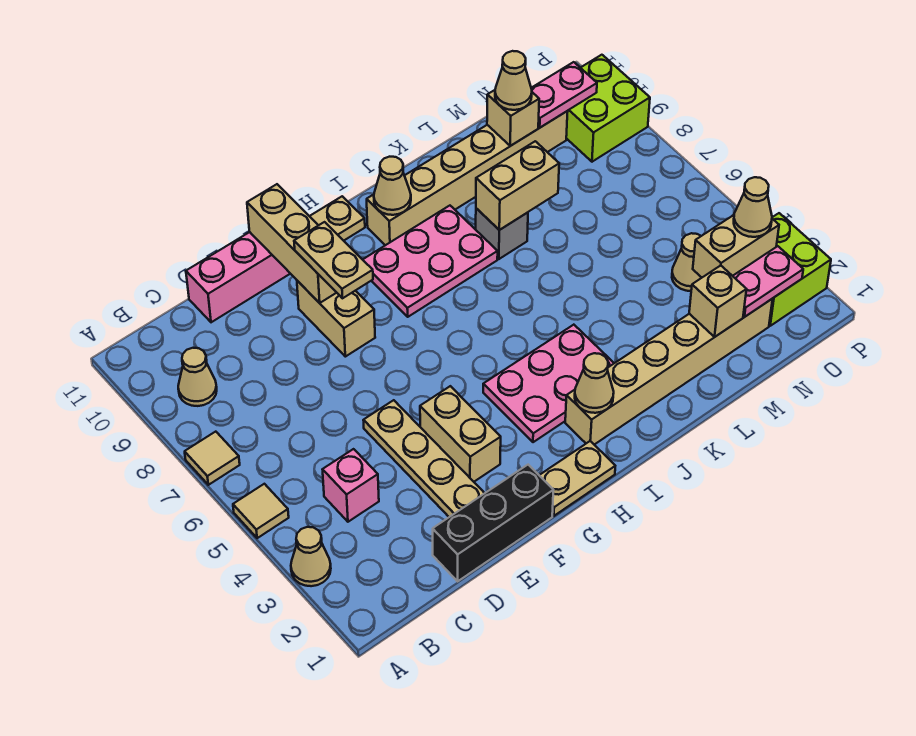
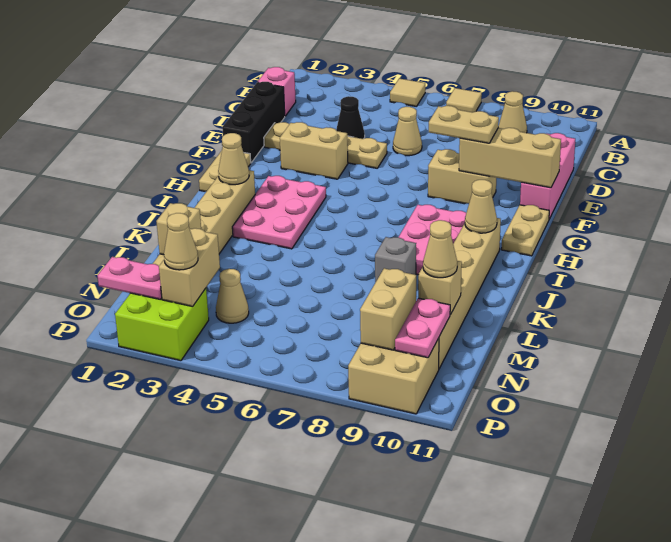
tan cone A3 level 1 -> tan cone D6 level 1
pink brick C4 level 1 -> pink brick C1 level 1
none -> black cone D4 level 1
tan brick K8:L8 level 2 -> tan brick N9:O9 level 2
pink plate N2:O2 level 2 -> pink plate O1:O2 level 2
lime brick O9:P10 level 1 -> tan brick O9:P10 level 1

